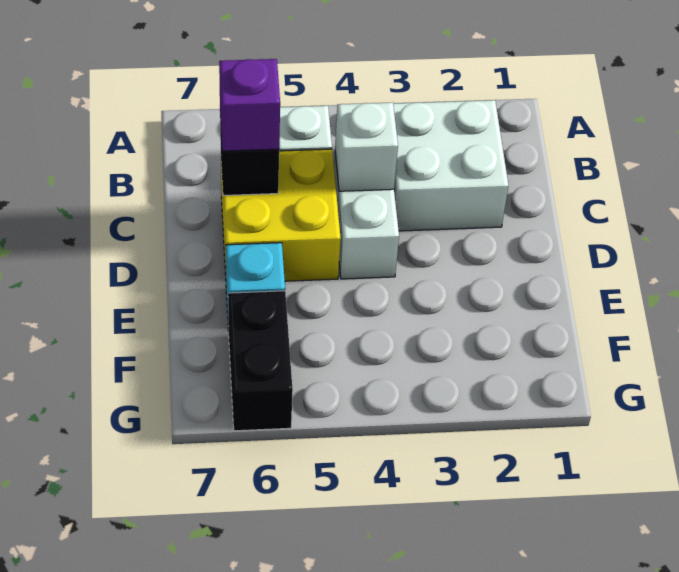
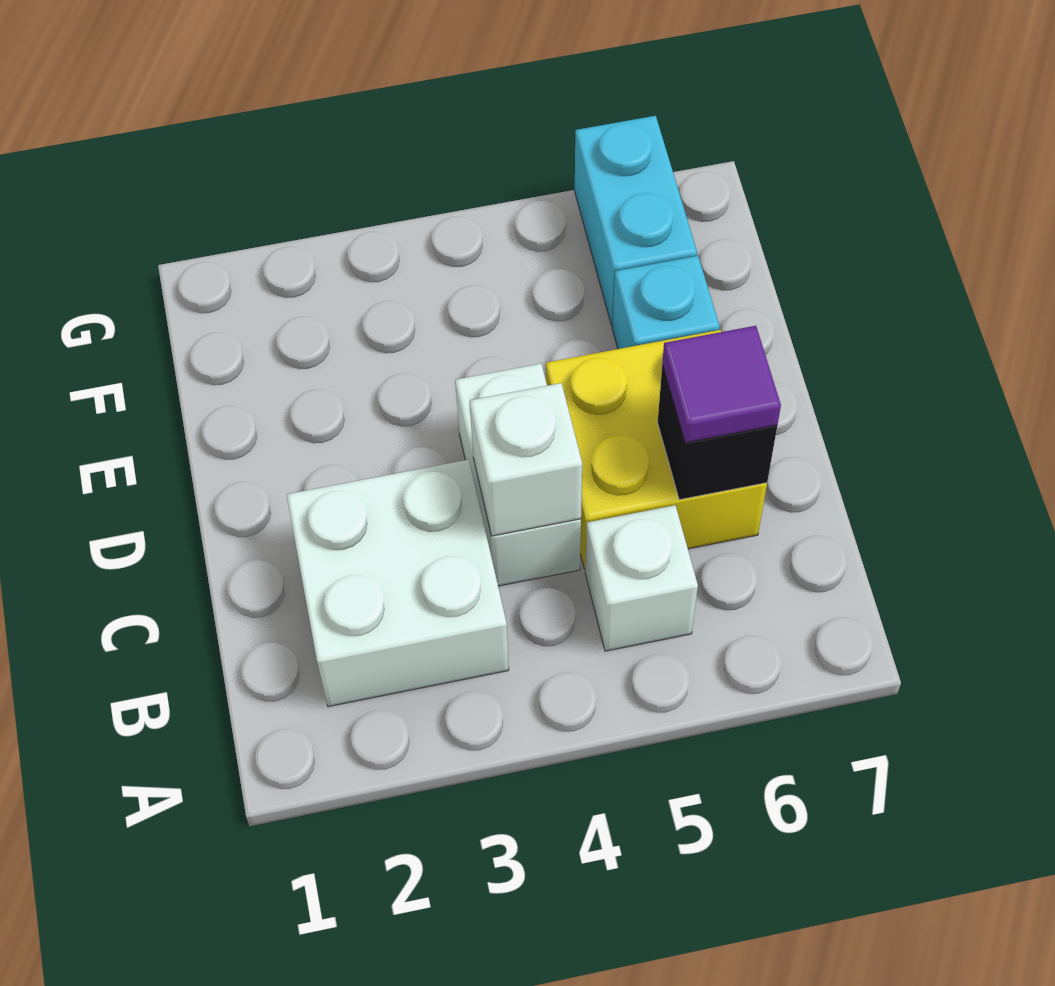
purple brick C6 level 3 -> purple tile C6 level 3
black brick F6:G6 level 1 -> cyan brick F6:G6 level 1

